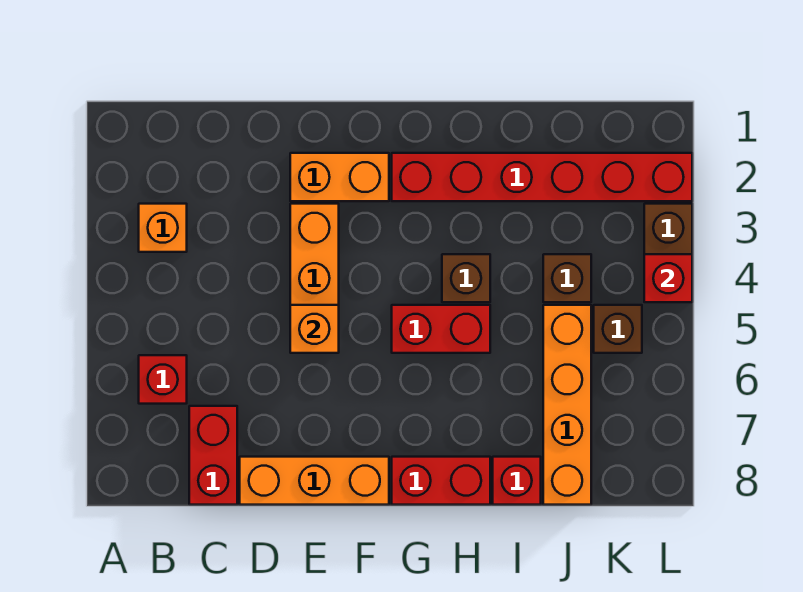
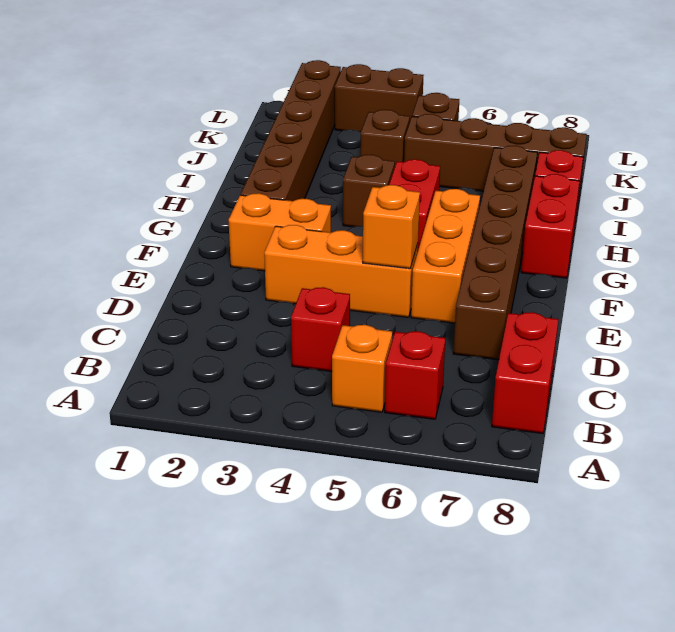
orange brick B3 level 1 -> orange brick B5 level 1
red brick C7:C8 level 1 -> red brick B8:C8 level 1
none -> brown brick D7:I7 level 1
orange brick D8:F8 level 1 -> orange brick E6:G6 level 1
orange brick E2:F2 level 1 -> orange brick F2:F3 level 1
red brick G2:L2 level 1 -> brown brick G2:L2 level 1
orange brick J5:J8 level 1 -> brown brick J5:J8 level 1
red brick L4 level 2 -> red brick C4 level 1

